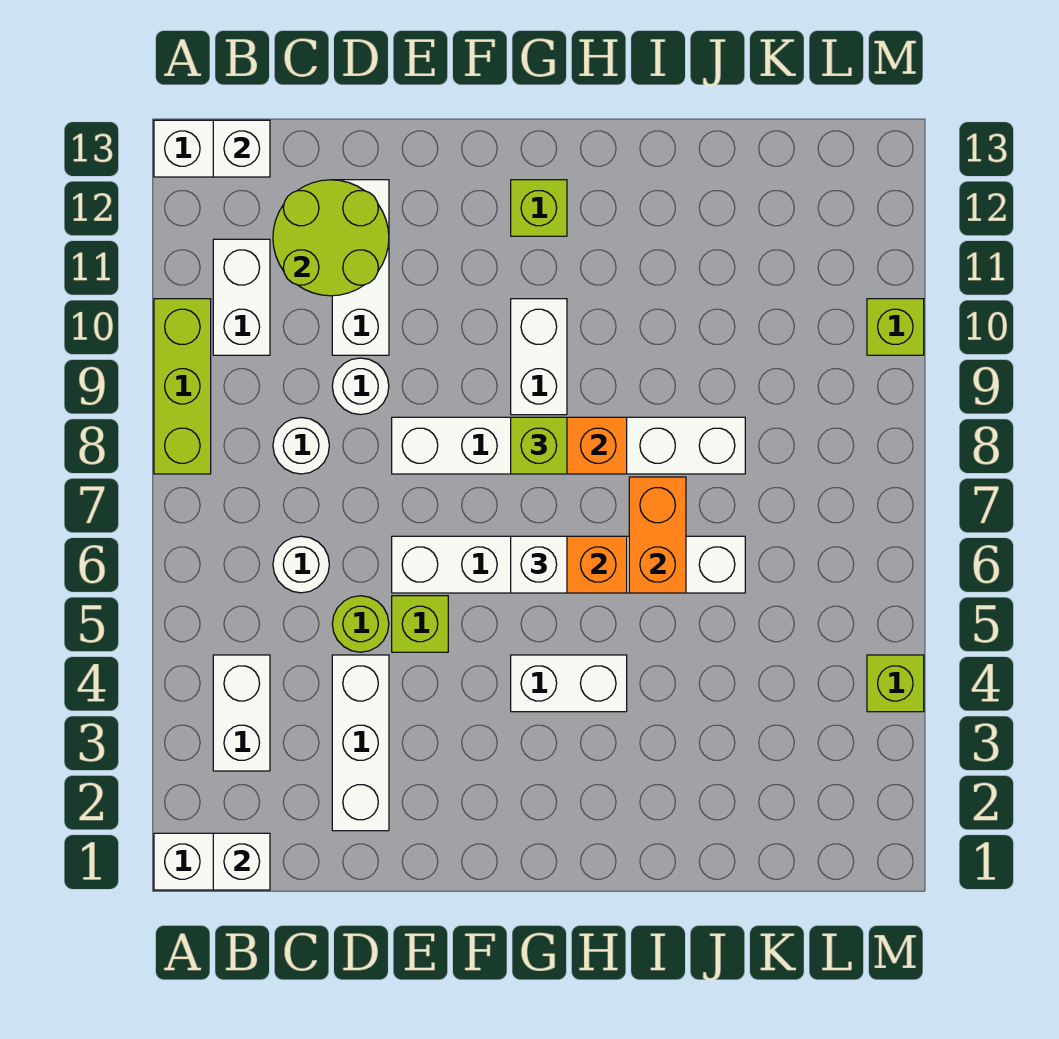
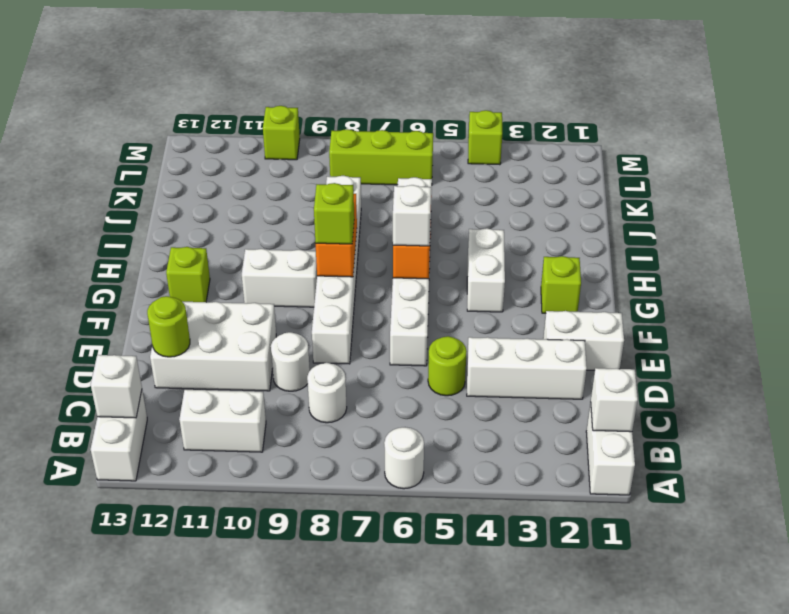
lime brick A8:A10 level 1 -> lime brick L6:L8 level 1
white brick B3:B4 level 1 -> white brick E1:E2 level 1
white round brick C6 level 1 -> white round brick A6 level 1
lime round brick C11:D12 level 2 -> lime round brick D12 level 2
white brick D10:D12 level 1 -> white brick D10:E12 level 1
lime brick E5 level 1 -> lime brick G2 level 1
orange brick I6:I7 level 2 -> none

